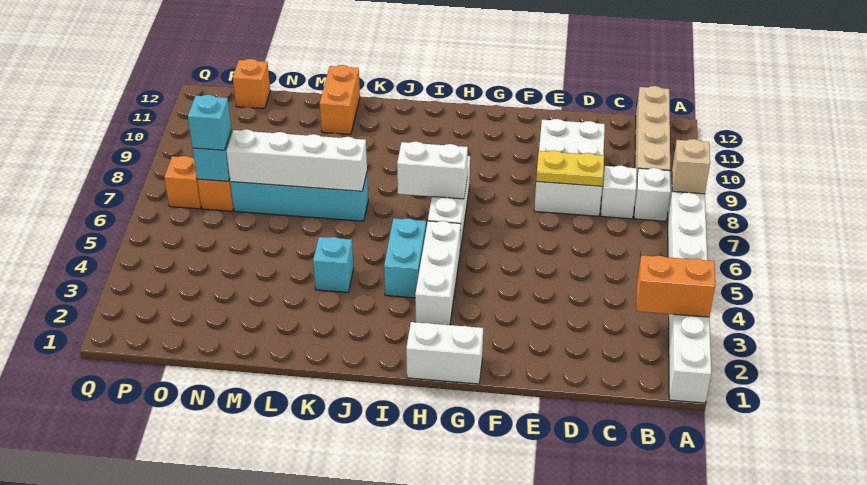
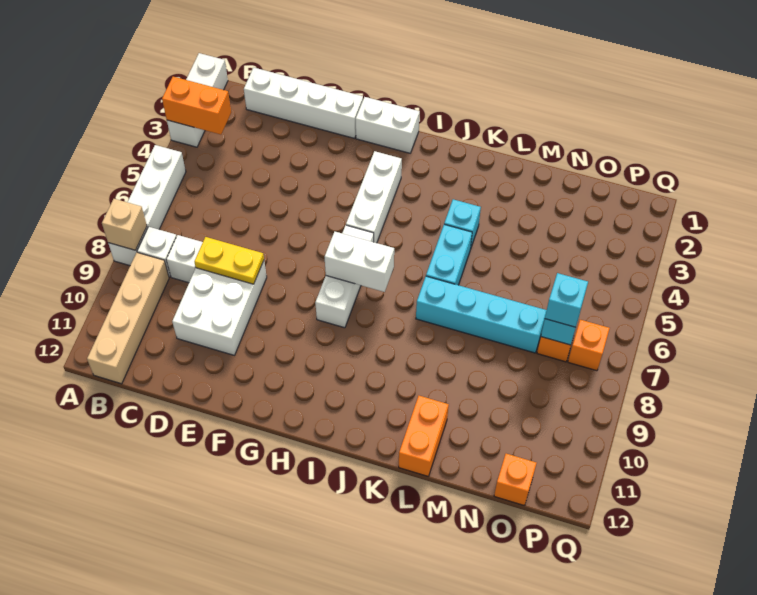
cyan brick I4:I5 level 1 -> cyan brick K5:K6 level 1
white brick K7:N7 level 2 -> white brick C1:F1 level 1

